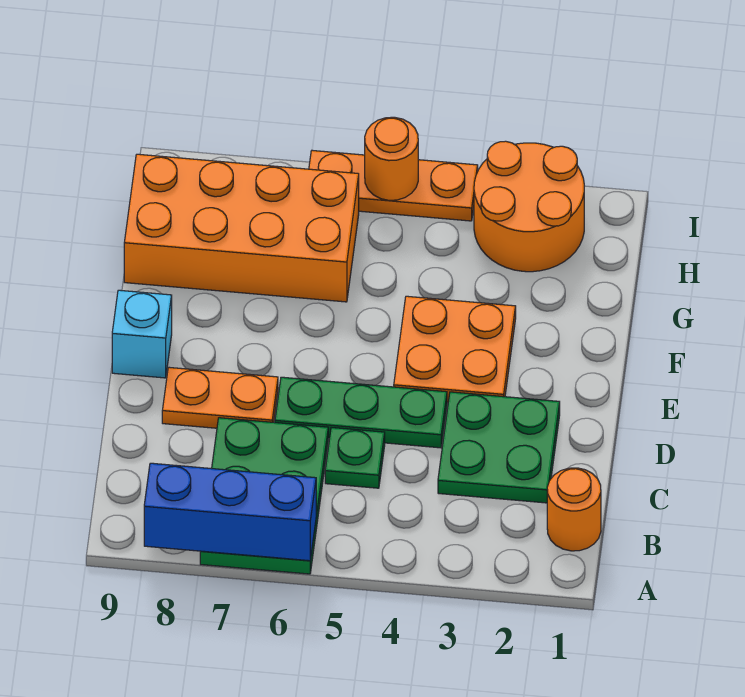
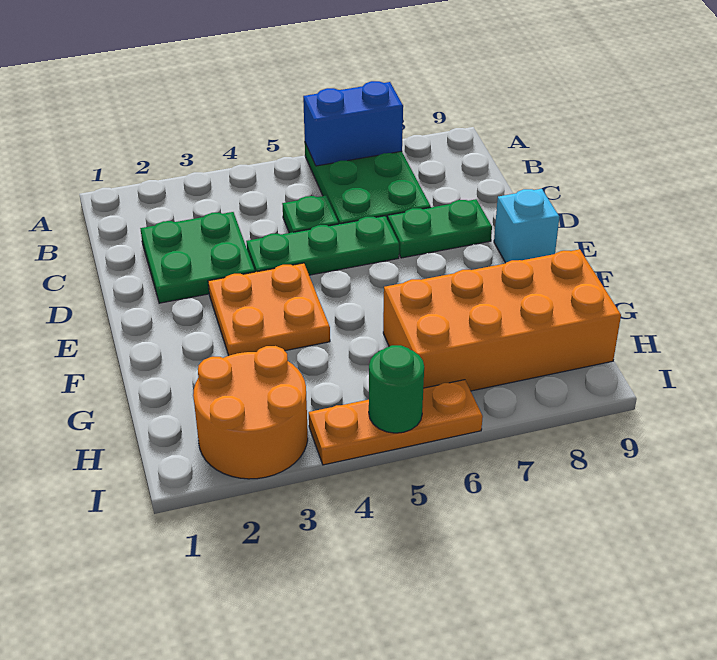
blue brick A6:A8 level 2 -> blue brick A6:A7 level 2
orange round brick B1 level 1 -> none
orange plate D7:D8 level 1 -> green plate D7:D8 level 1
orange round brick I5 level 2 -> green round brick I5 level 2

